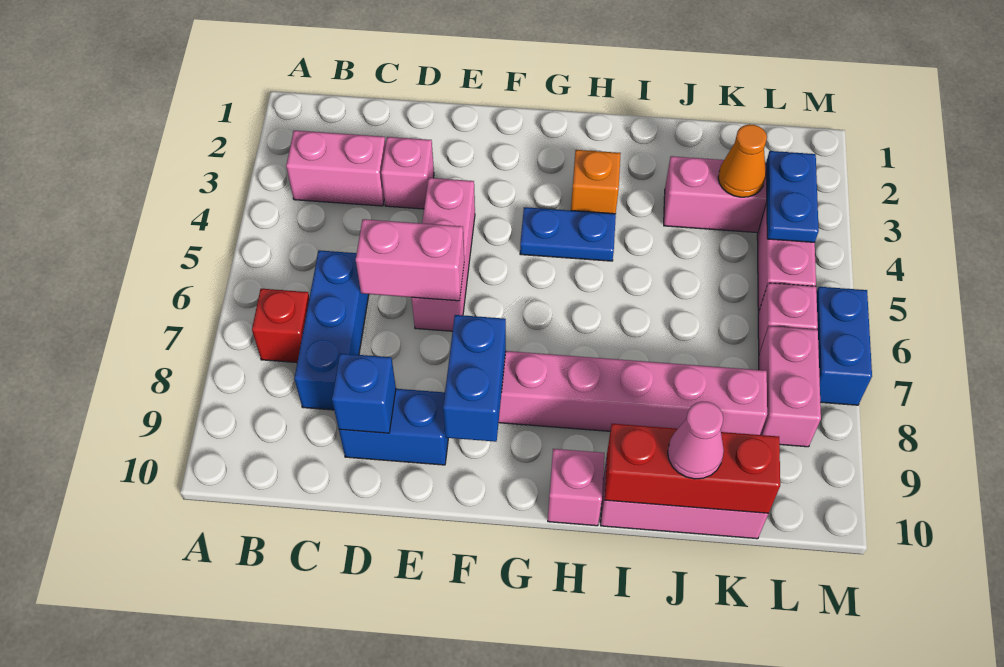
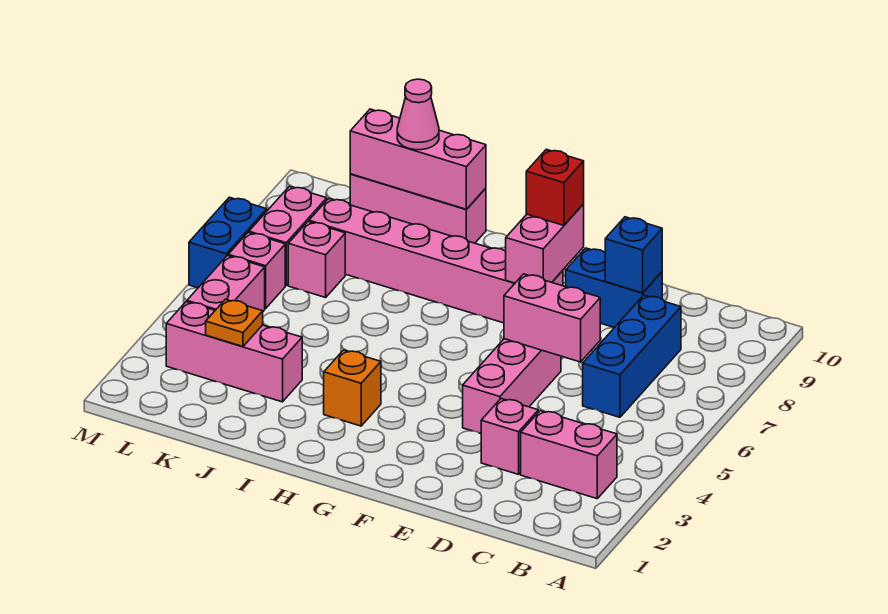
red brick B7 level 1 -> red brick F9 level 3
blue brick F8:F9 level 2 -> pink brick F8:F9 level 2
blue plate G4:H4 level 1 -> none
pink brick H10 level 1 -> pink brick K7 level 1
red brick I10:K10 level 2 -> pink brick I10:K10 level 2
orange cone K3 level 2 -> orange plate K3 level 2
blue plate L3:L4 level 2 -> none

